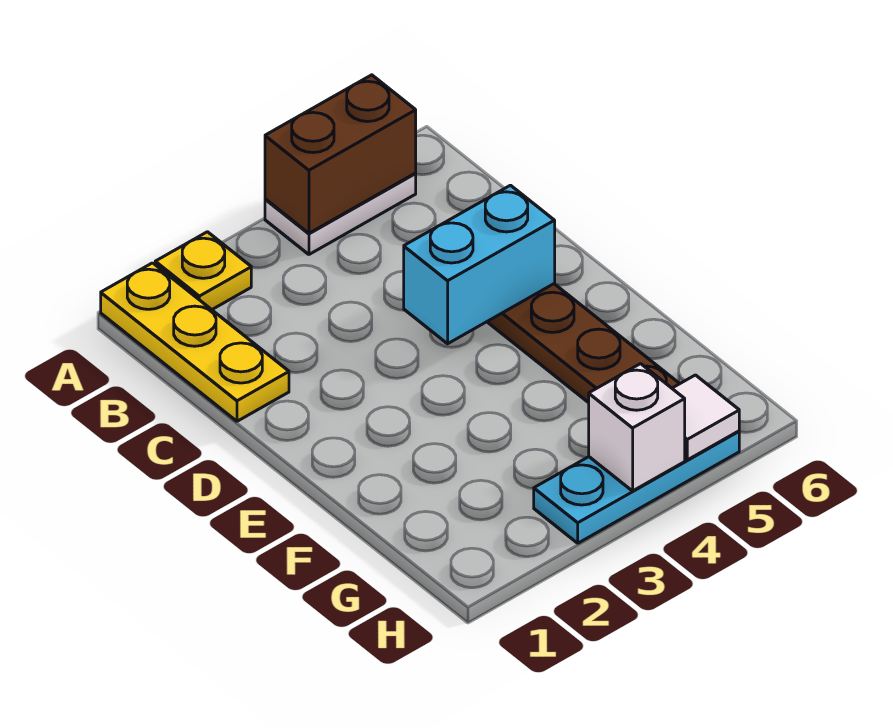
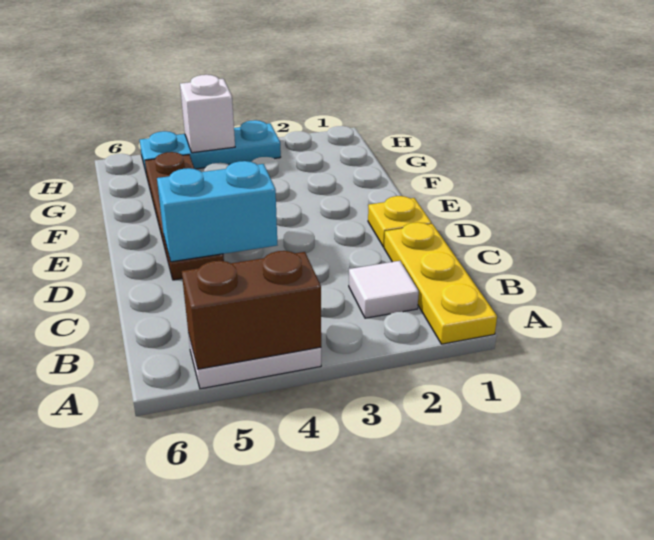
yellow plate A2 level 1 -> yellow plate D1 level 1
white tile H5 level 2 -> white tile B2 level 1

